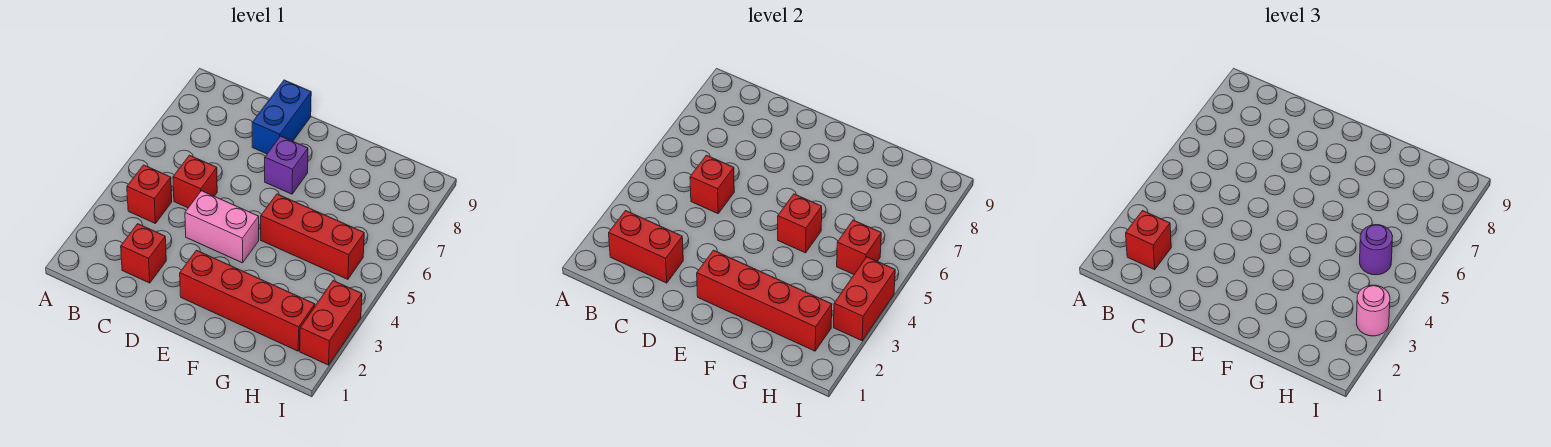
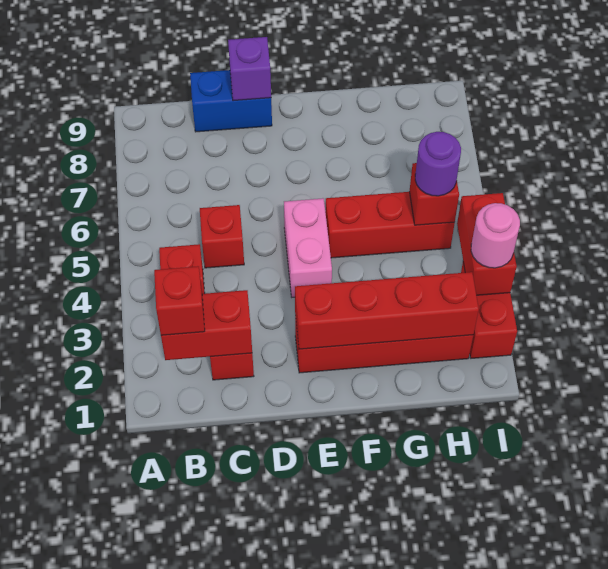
red brick C5 level 2 -> none
pink brick D4:E4 level 1 -> pink brick E4:E5 level 1
blue brick D8:D9 level 1 -> blue brick C9:D9 level 1
purple brick E7 level 1 -> purple brick D9 level 2
red brick F5 level 2 -> none

